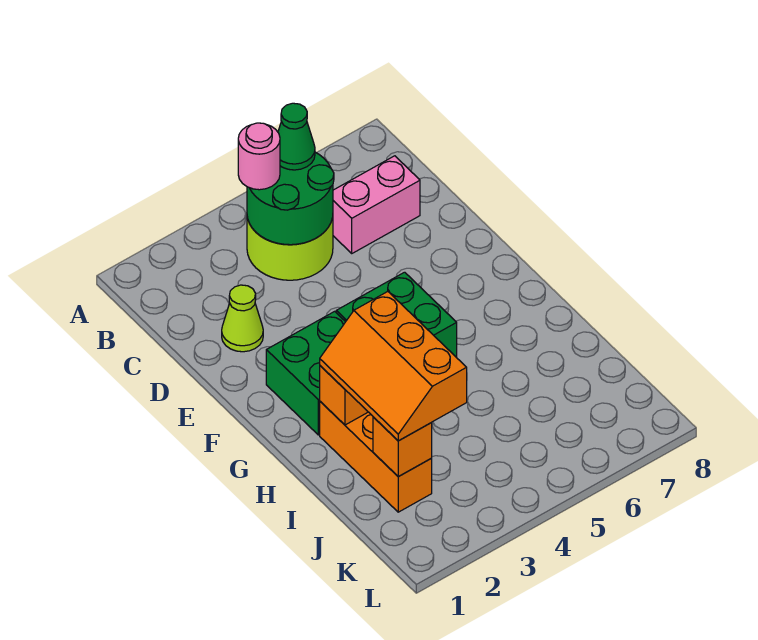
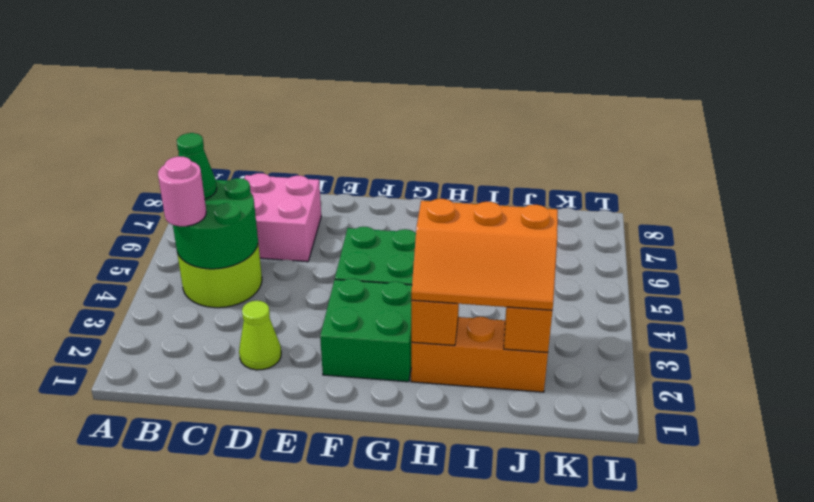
pink brick C6:C7 level 1 -> pink brick C6:D7 level 1

